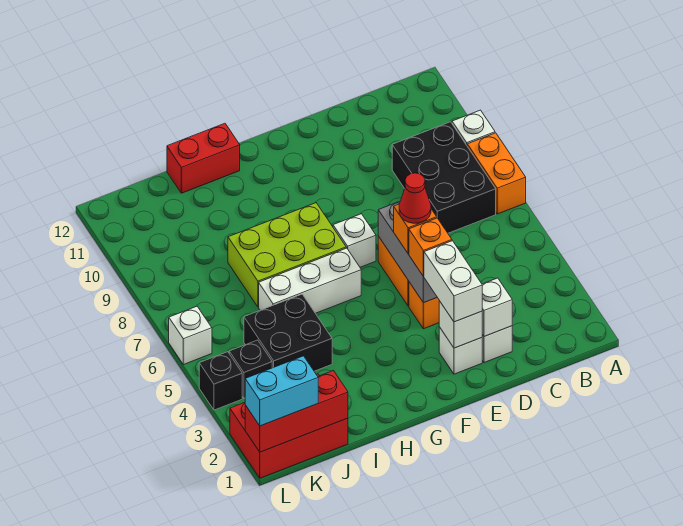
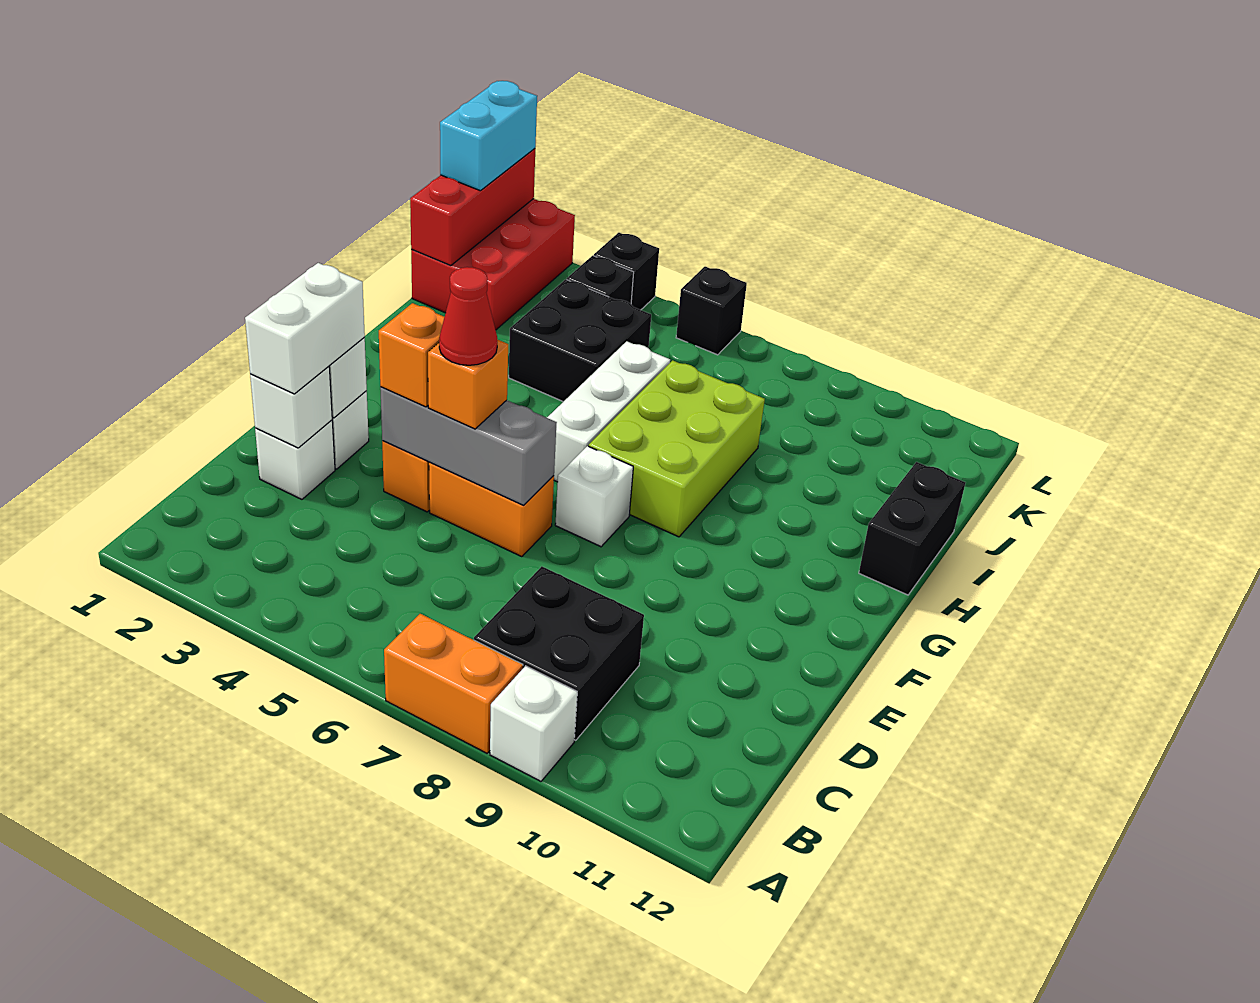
black brick B7:C9 level 1 -> black brick B8:C9 level 1
white brick E2:E3 level 3 -> white brick D2:E2 level 3
red brick H12:I12 level 1 -> black brick H12:I12 level 1
white brick L6 level 1 -> black brick L6 level 1

